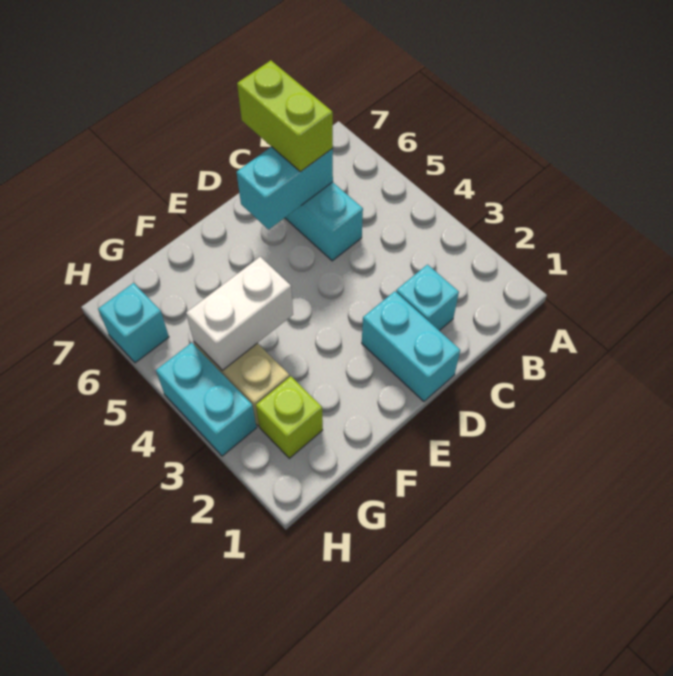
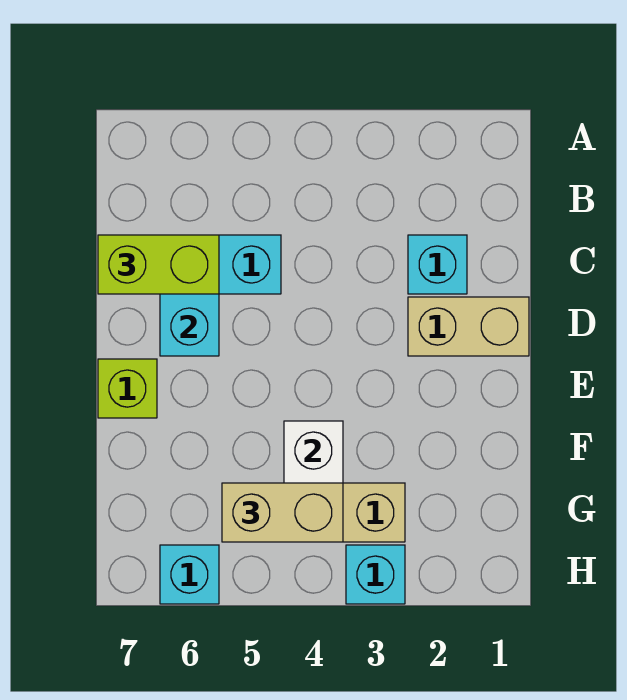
cyan brick D1:D2 level 1 -> tan brick D1:D2 level 1
lime brick G2 level 1 -> lime brick E7 level 1
none -> tan brick G4:G5 level 3
cyan brick H3:H4 level 1 -> cyan brick H3 level 1

